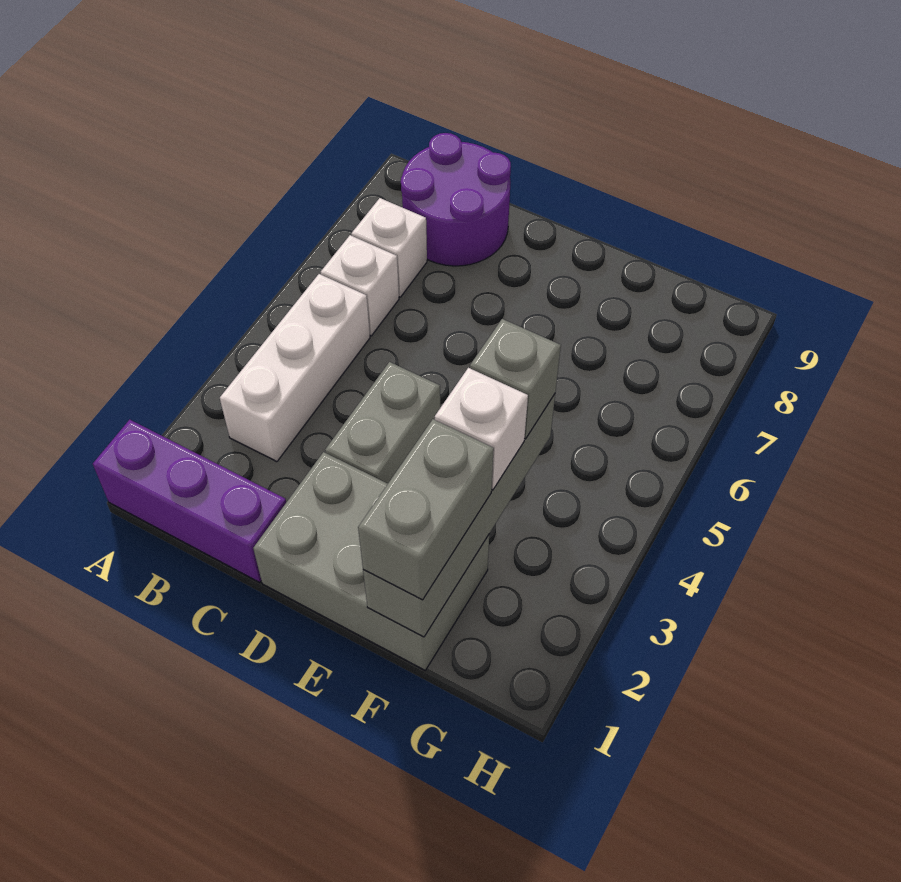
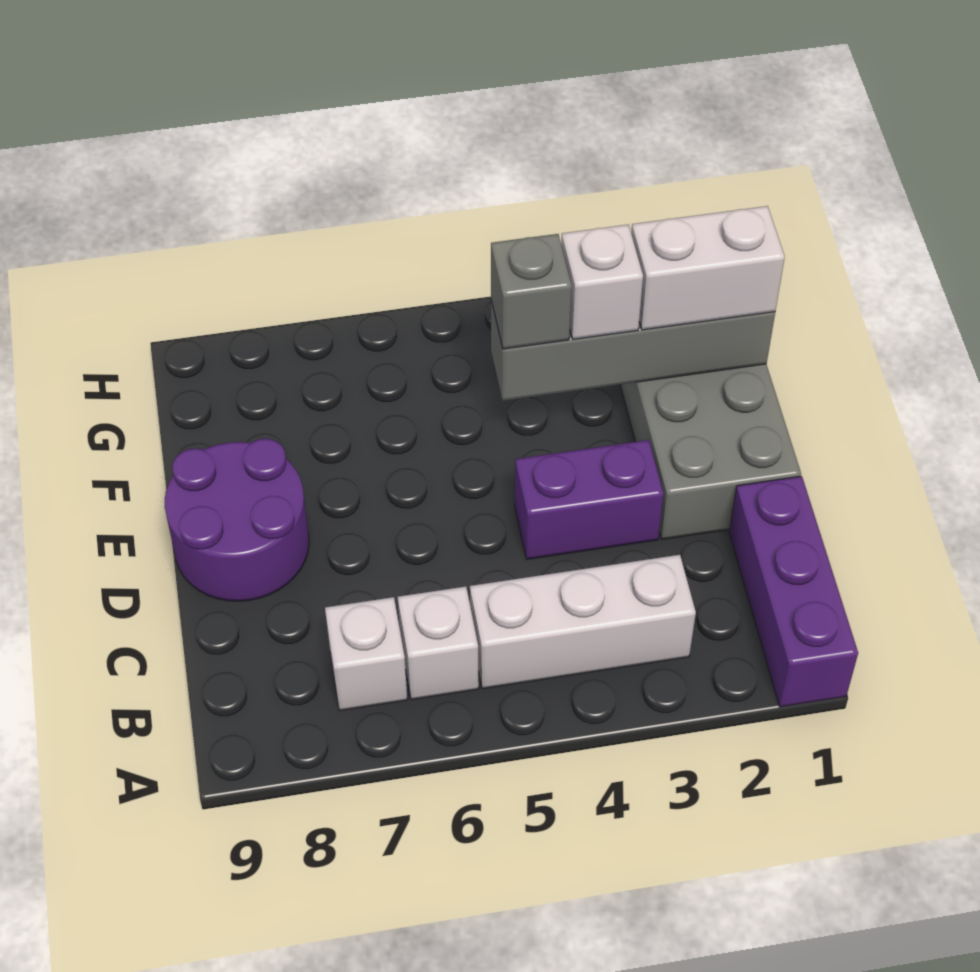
purple round brick B8:C9 level 1 -> purple round brick D8:E9 level 1
grey brick D3:D4 level 1 -> purple brick D3:D4 level 1
grey brick F1:F2 level 3 -> white brick F1:F2 level 3

